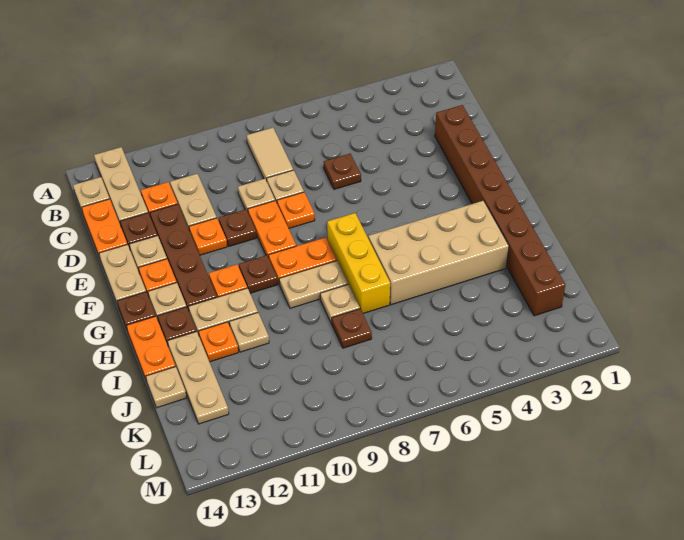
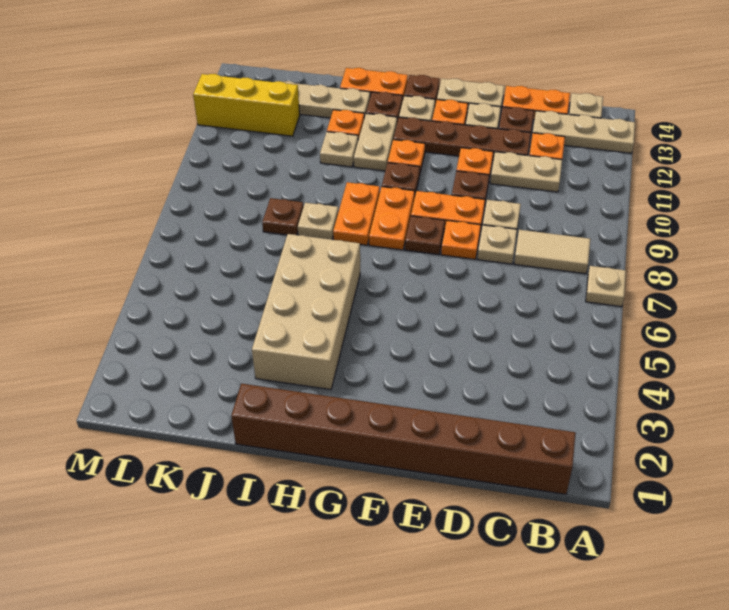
brown brick D2:K2 level 1 -> brown brick B1:I1 level 1
brown plate D6 level 1 -> brown plate F8 level 1
yellow brick G7:I7 level 1 -> yellow brick K12:M12 level 1
tan plate H8:H9 level 1 -> orange plate H8:H9 level 1
tan plate J14 level 1 -> tan plate A7 level 1

